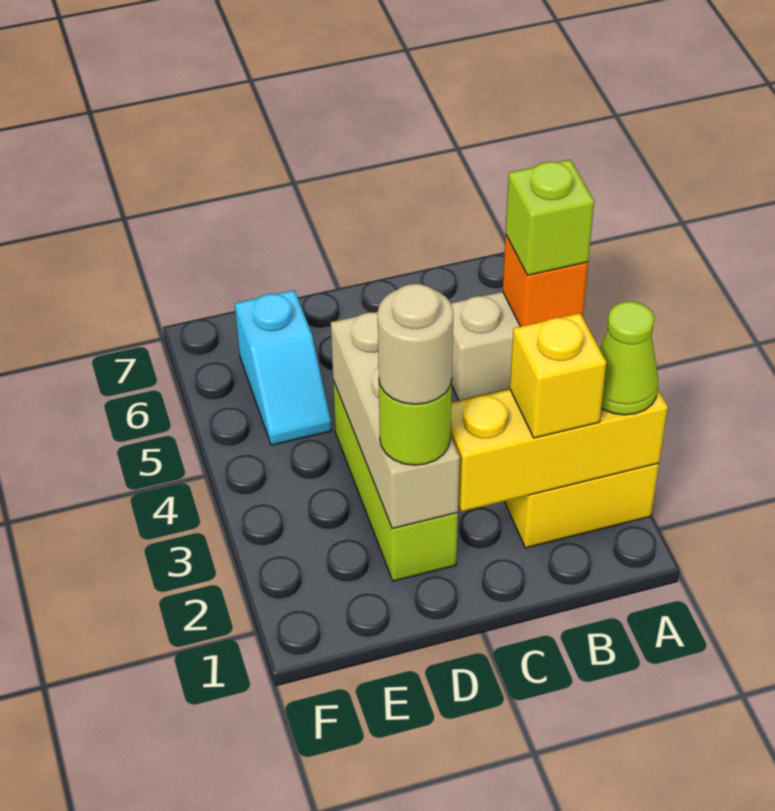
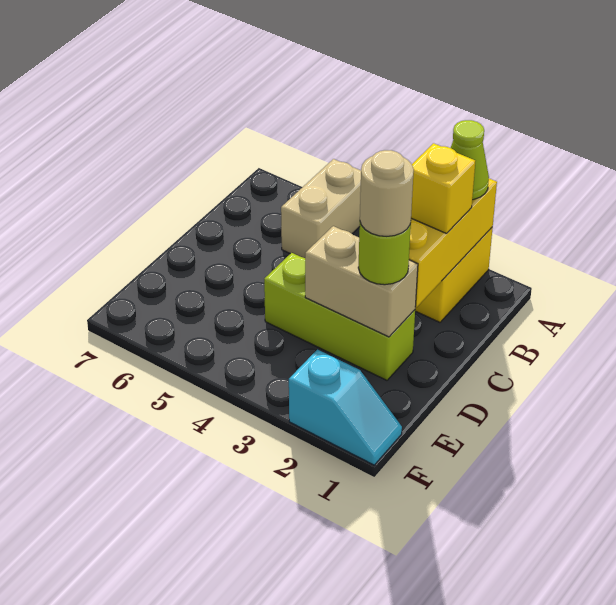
orange brick A5 level 2 -> none
lime brick A5 level 3 -> none
tan brick D2:D4 level 2 -> tan brick D2:D3 level 2
cyan slope E5:E6 level 1 top 6 -> cyan slope F1:F2 level 1 top 2

